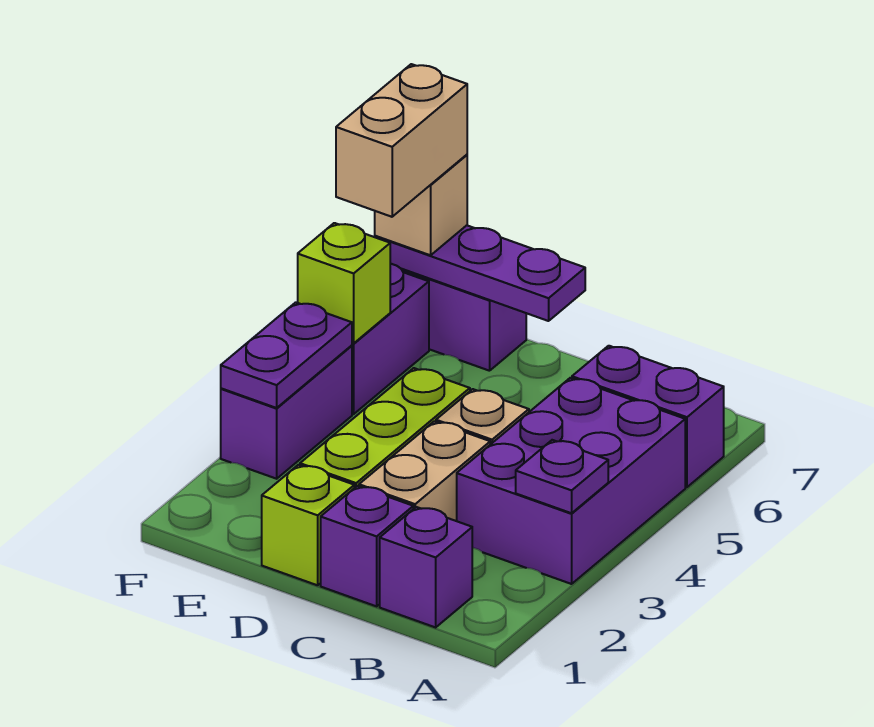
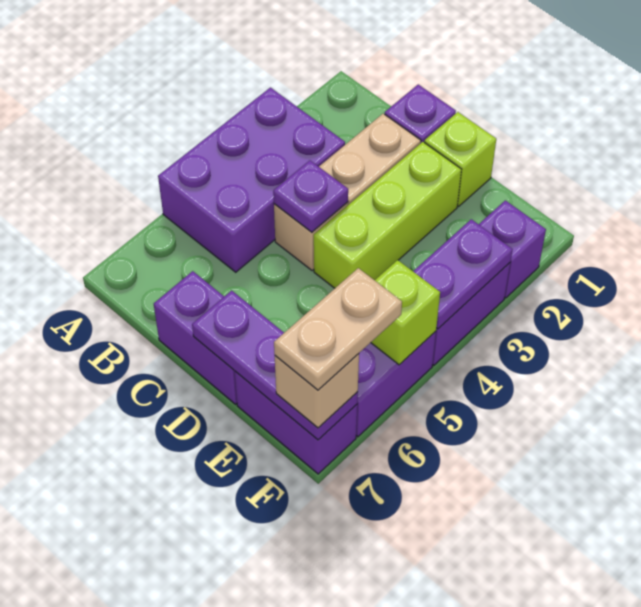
purple plate A3 level 2 -> purple plate C4 level 2
purple brick A6:B6 level 1 -> purple brick C7:D7 level 1
purple brick B1 level 1 -> purple brick F2 level 1
tan brick F6:F7 level 4 -> tan plate F6:F7 level 4

